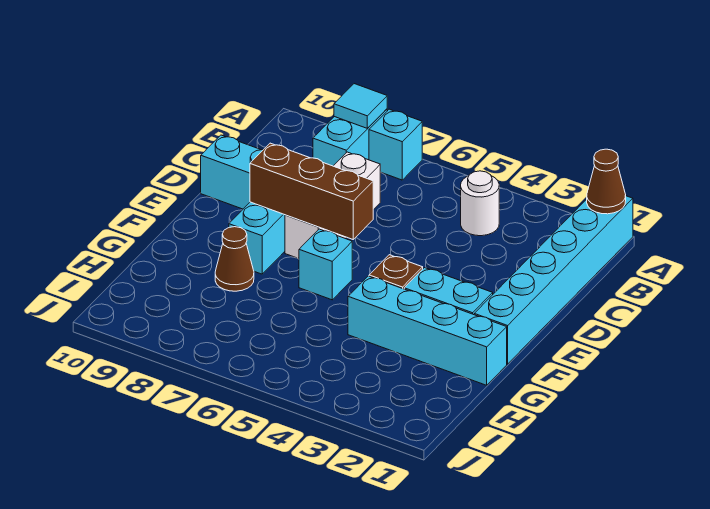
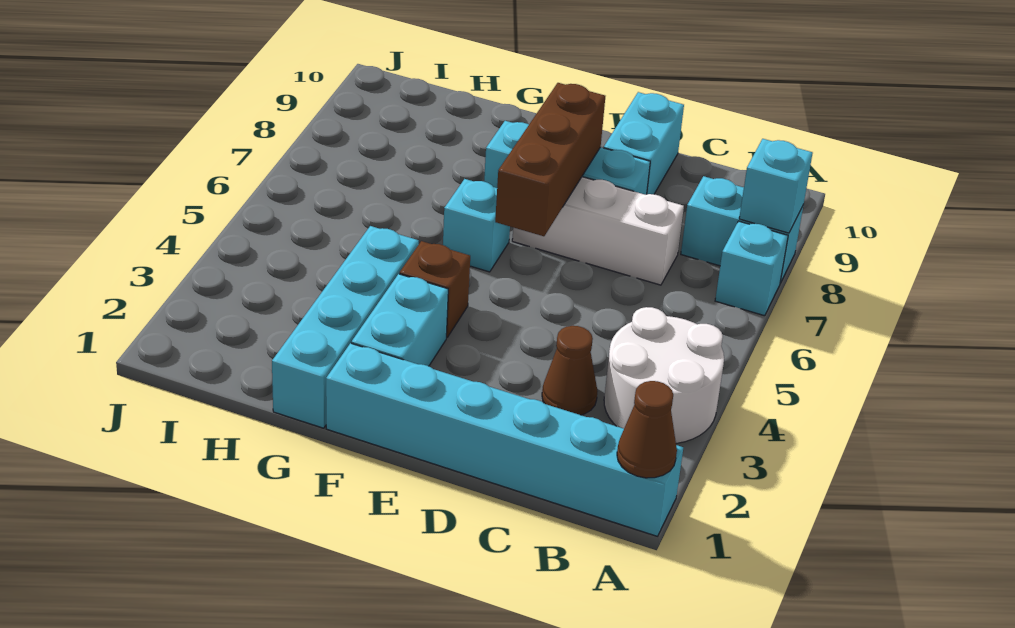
cyan tile A8 level 2 -> cyan brick A8 level 2
white round brick B4 level 1 -> white round brick A3:B4 level 1
brown cone G8 level 1 -> brown cone C3 level 1

